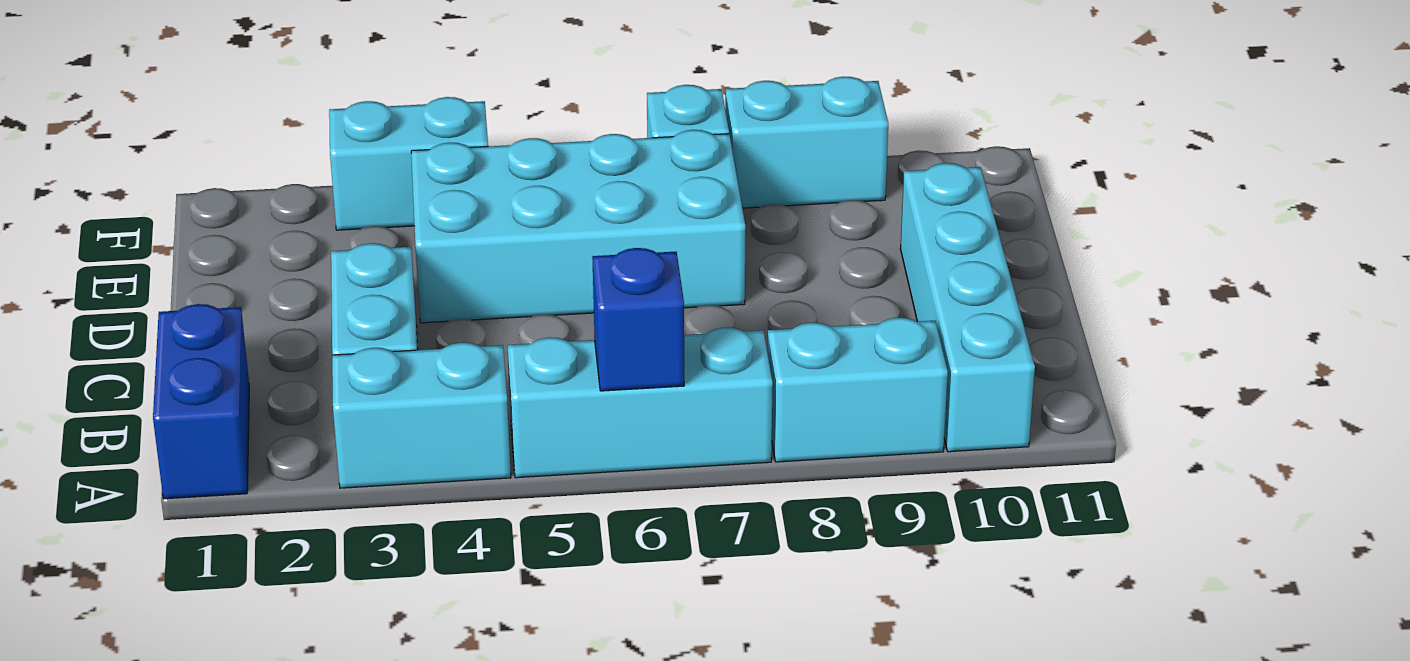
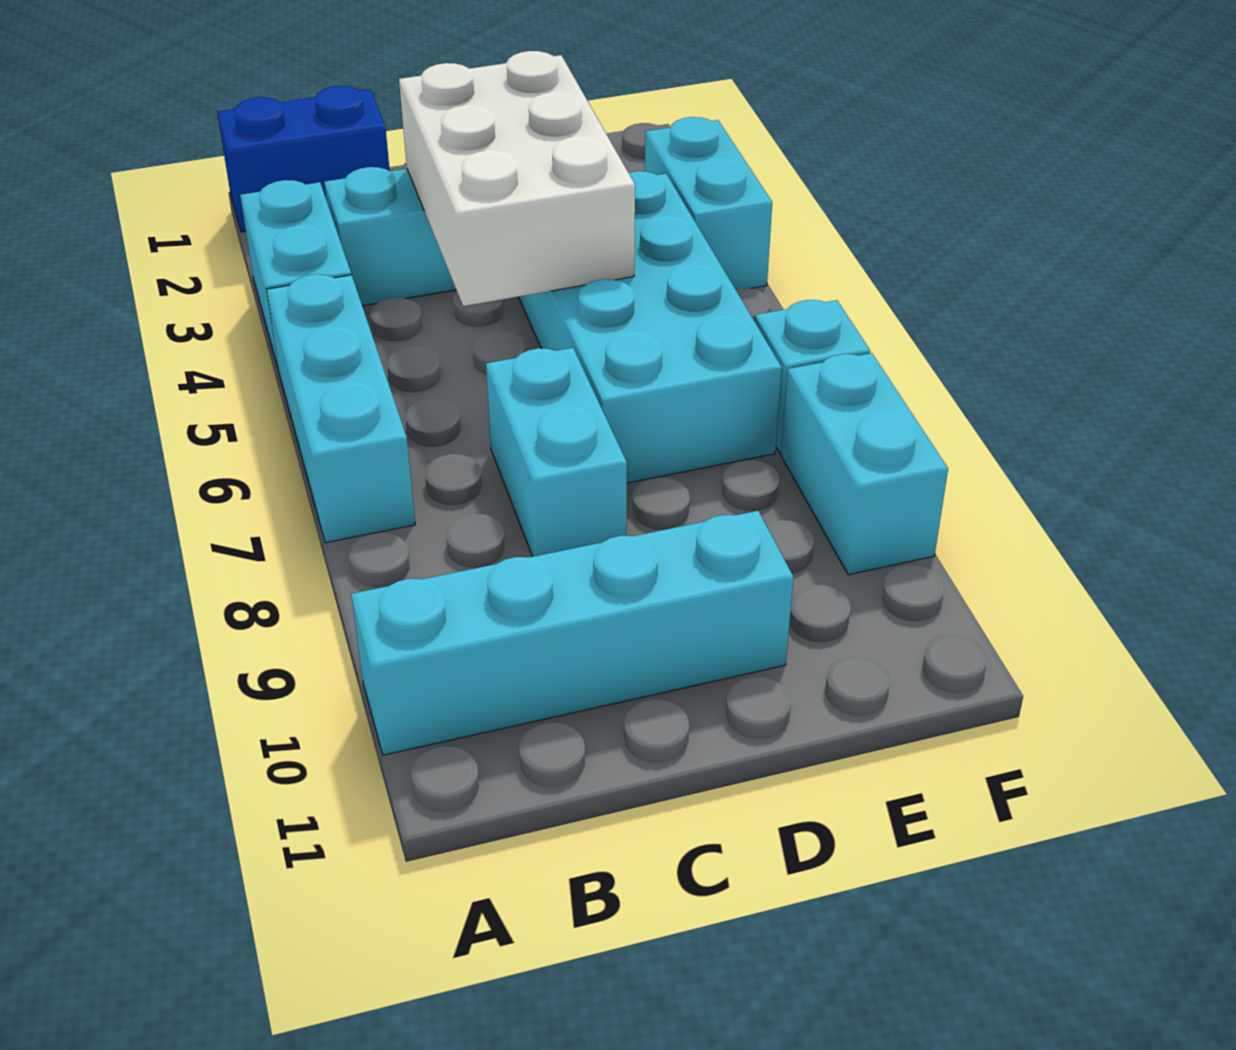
blue brick A6 level 2 -> none
cyan brick A8:A9 level 1 -> cyan brick C7:C8 level 1
none -> white brick C3:D5 level 2

